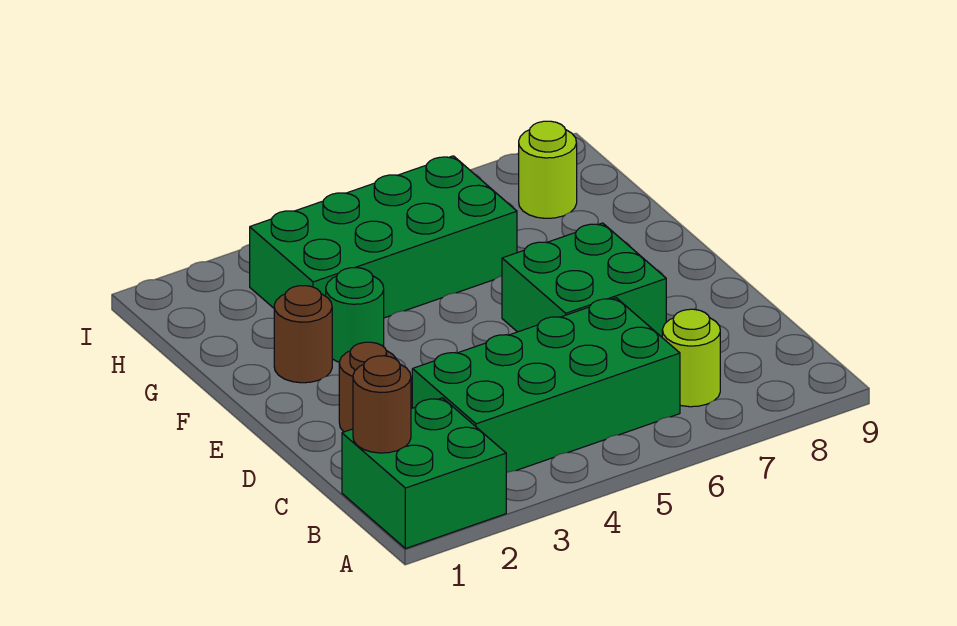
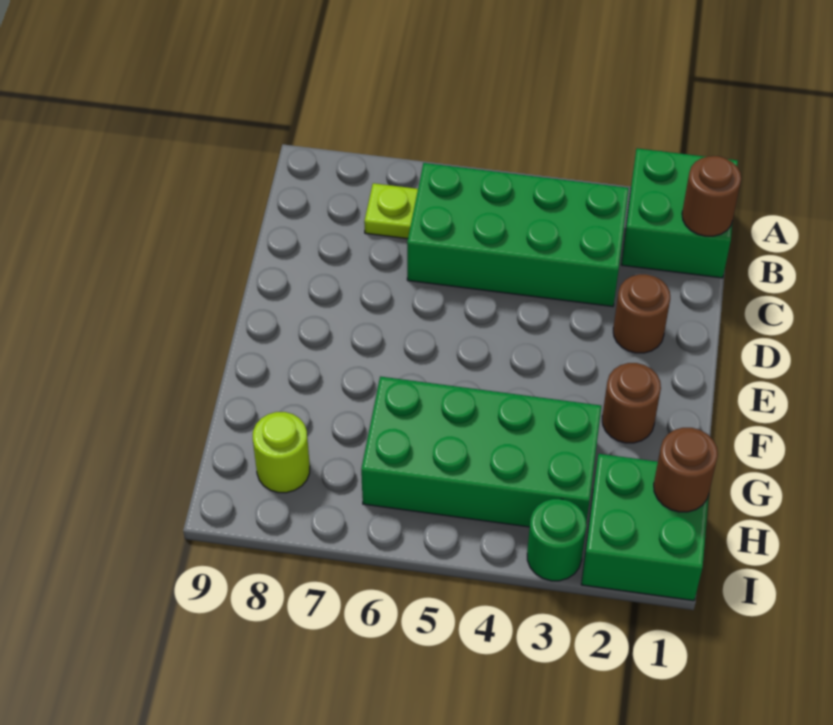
lime round brick B7 level 1 -> lime plate B7 level 1
green brick D6:E7 level 1 -> green brick H1:I2 level 1
green round brick F3 level 1 -> green round brick I3 level 1
none -> brown round brick H1 level 2

